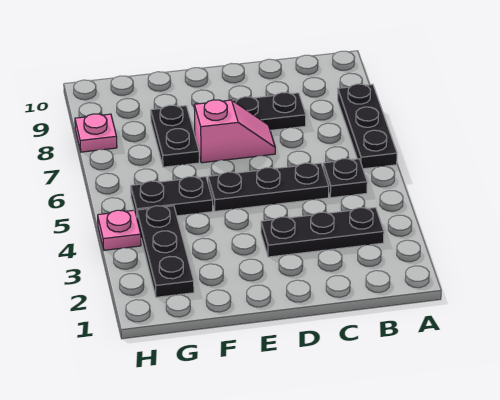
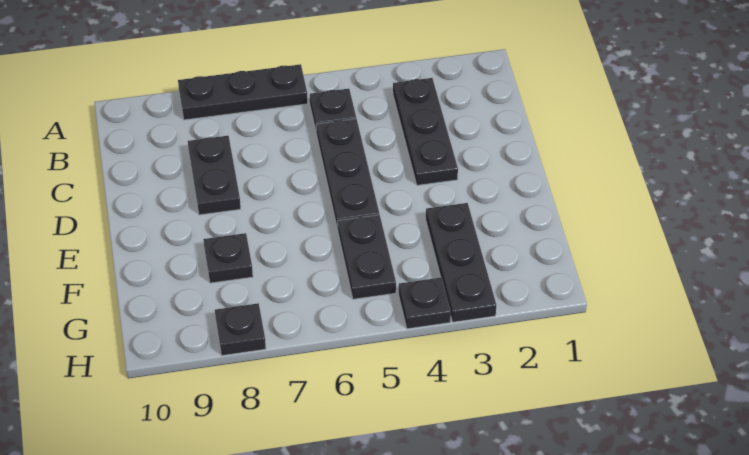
pink slope D7:E7 level 1 top E -> none
black plate F7:F8 level 1 -> black plate F8 level 1
black plate G2:G4 level 1 -> black plate F3:H3 level 1
pink plate H4 level 1 -> black plate H4 level 1
pink plate H8 level 1 -> black plate H8 level 1

